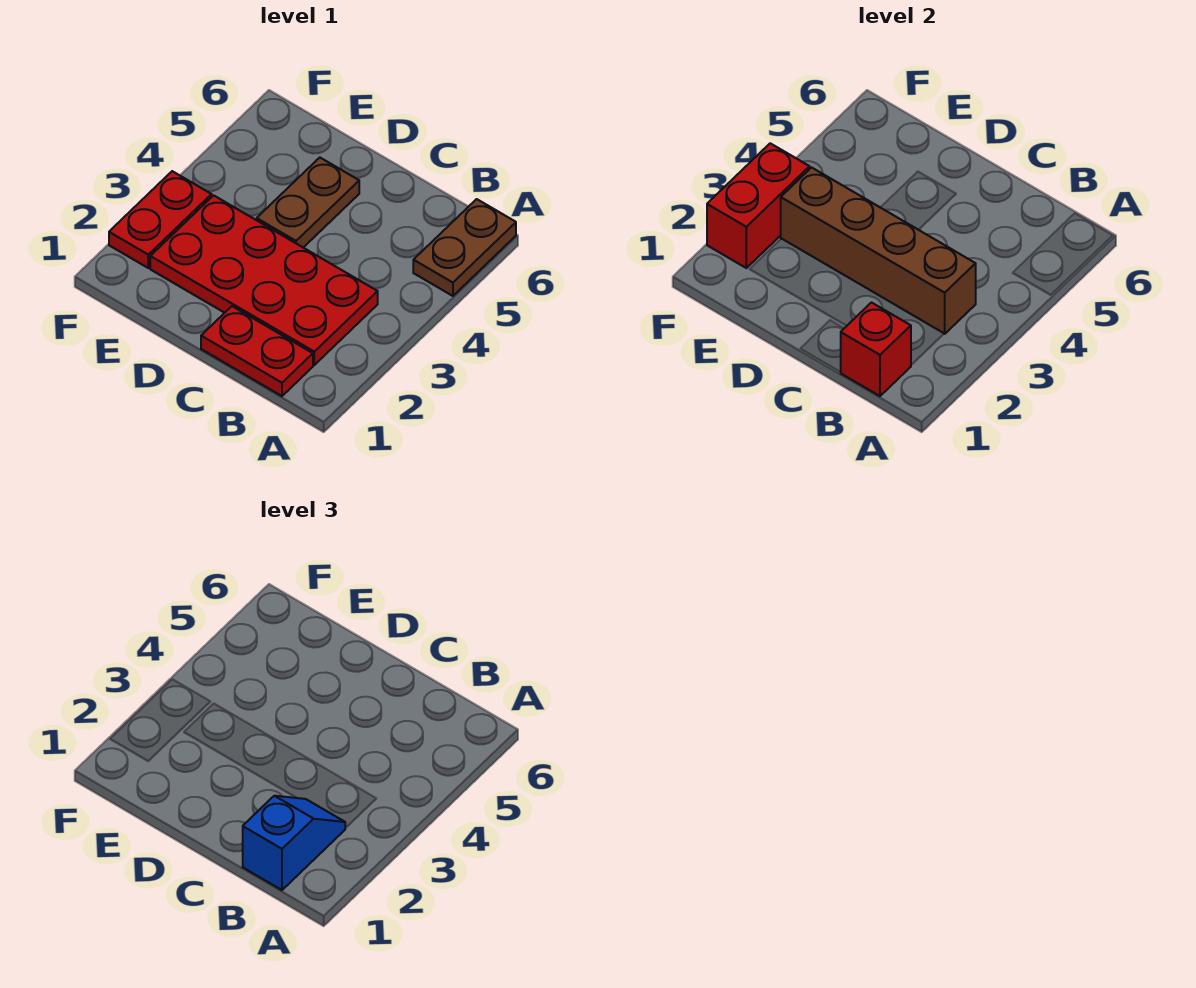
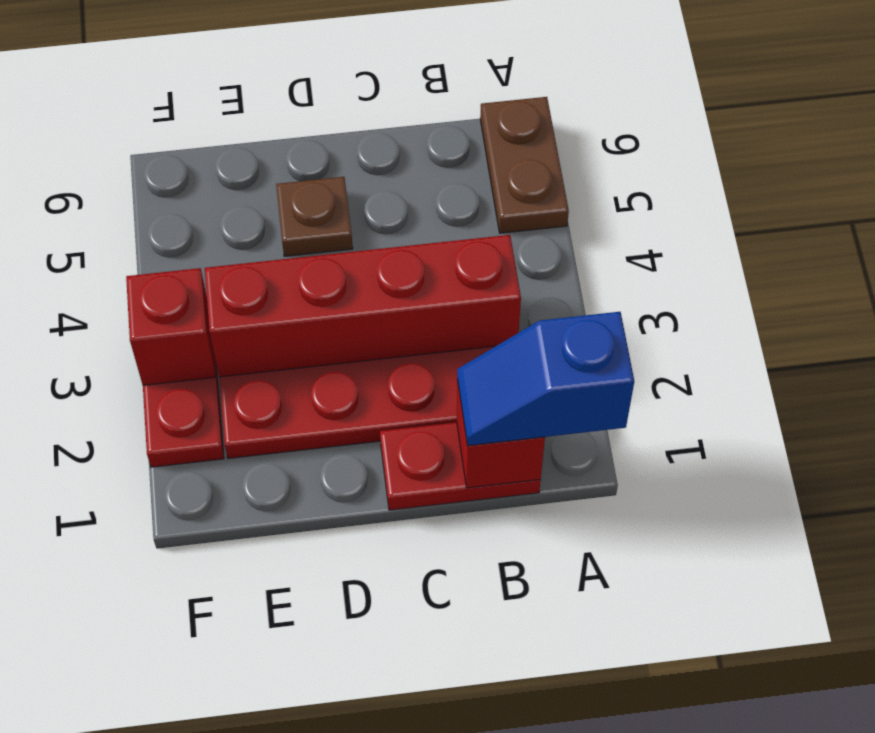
blue slope B1:B2 level 3 top 1 -> blue slope A1:B1 level 3 top A
brown brick B3:E3 level 2 -> red brick B3:E3 level 2
brown plate D4:D5 level 1 -> brown plate D5 level 1
red brick F2:F3 level 2 -> red brick F3 level 2

